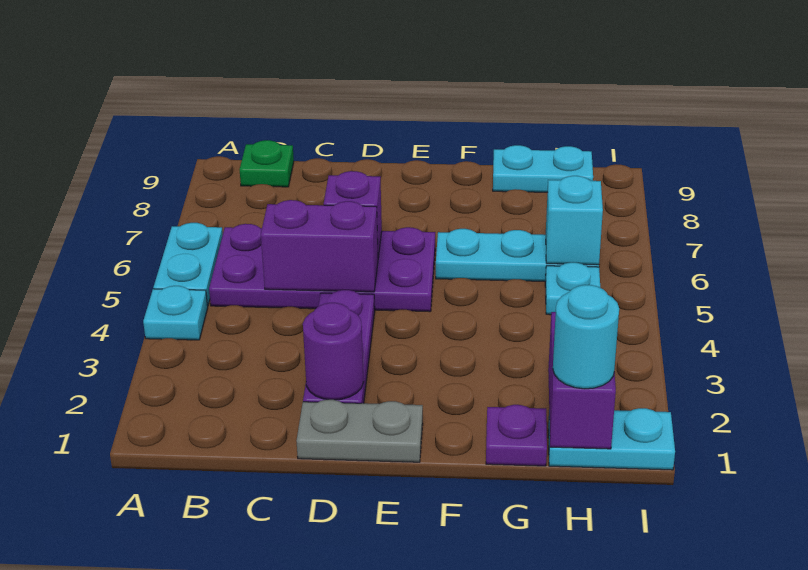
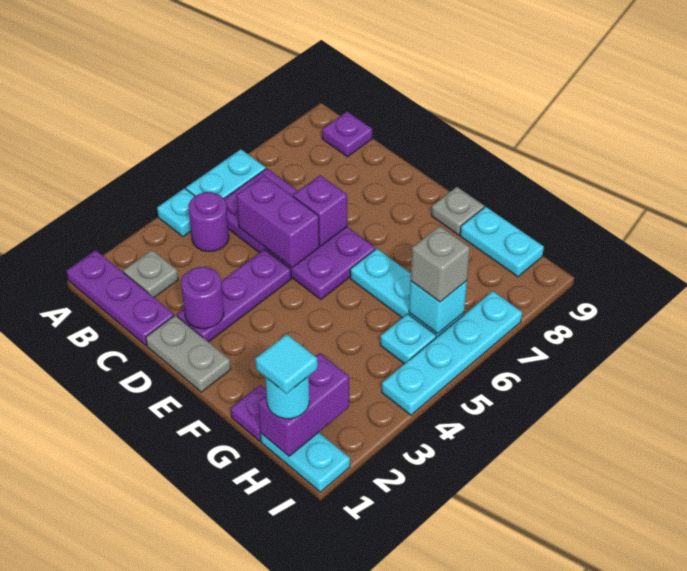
none -> purple plate A1:C1 level 1
none -> grey plate B2 level 1
none -> purple round brick B4 level 1
green plate B9 level 1 -> purple plate B9 level 1
none -> grey plate F9 level 1
none -> cyan tile H1 level 4
none -> grey brick H6 level 3
none -> cyan plate I4:I7 level 1

